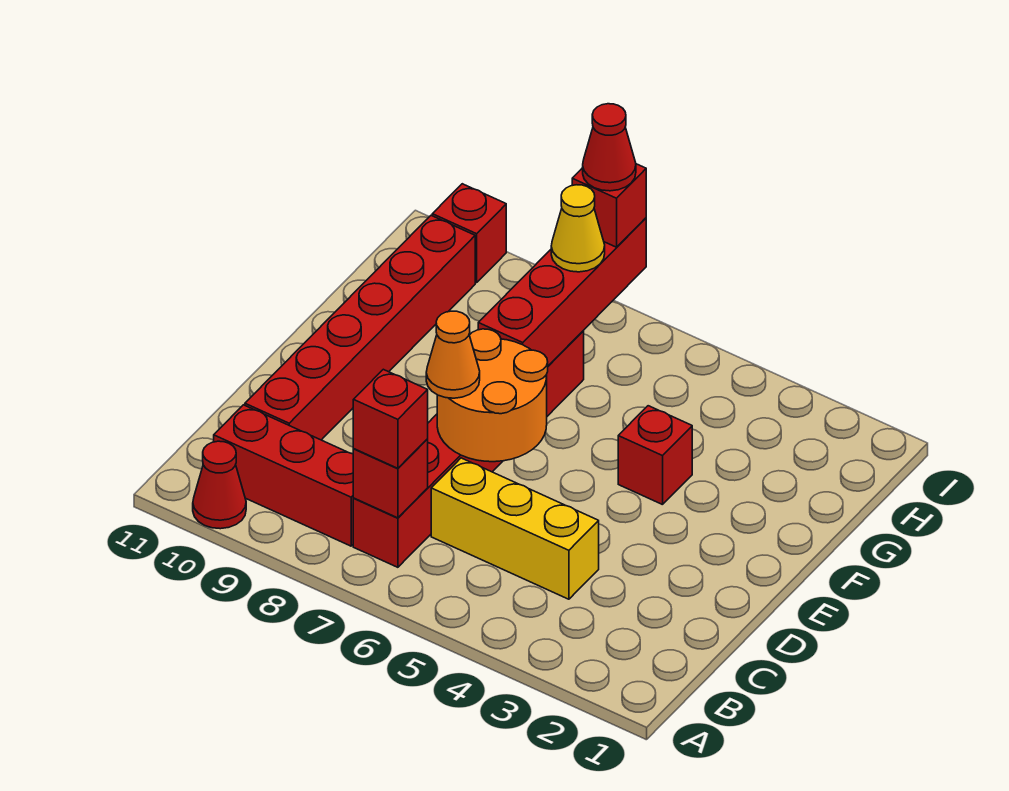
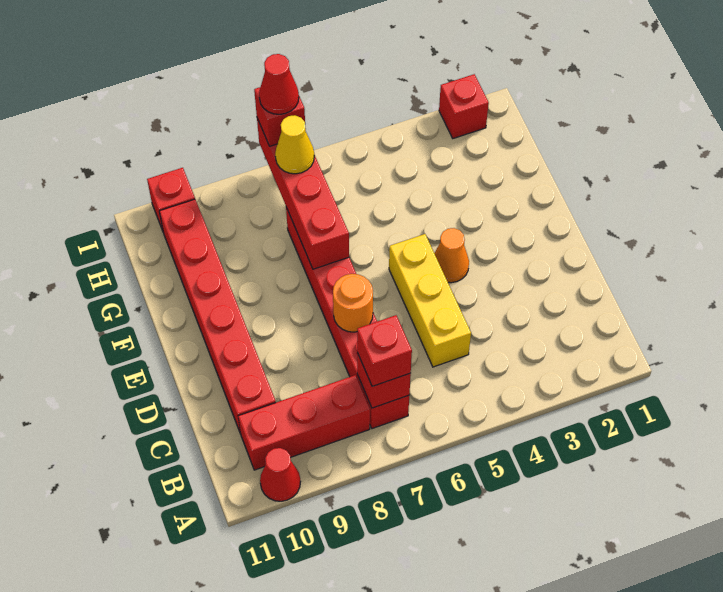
yellow brick C4:C6 level 1 -> yellow brick C5:E5 level 1
orange round brick D6:E7 level 2 -> orange round brick D7 level 2
orange cone D7 level 3 -> orange cone E4 level 1
red brick F4 level 1 -> red brick I2 level 1

